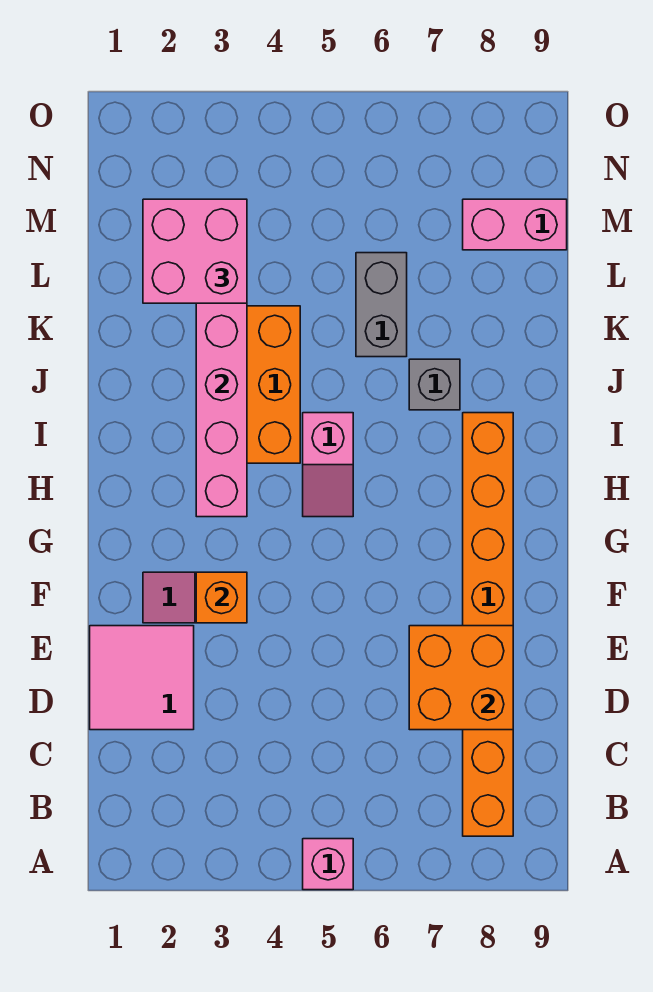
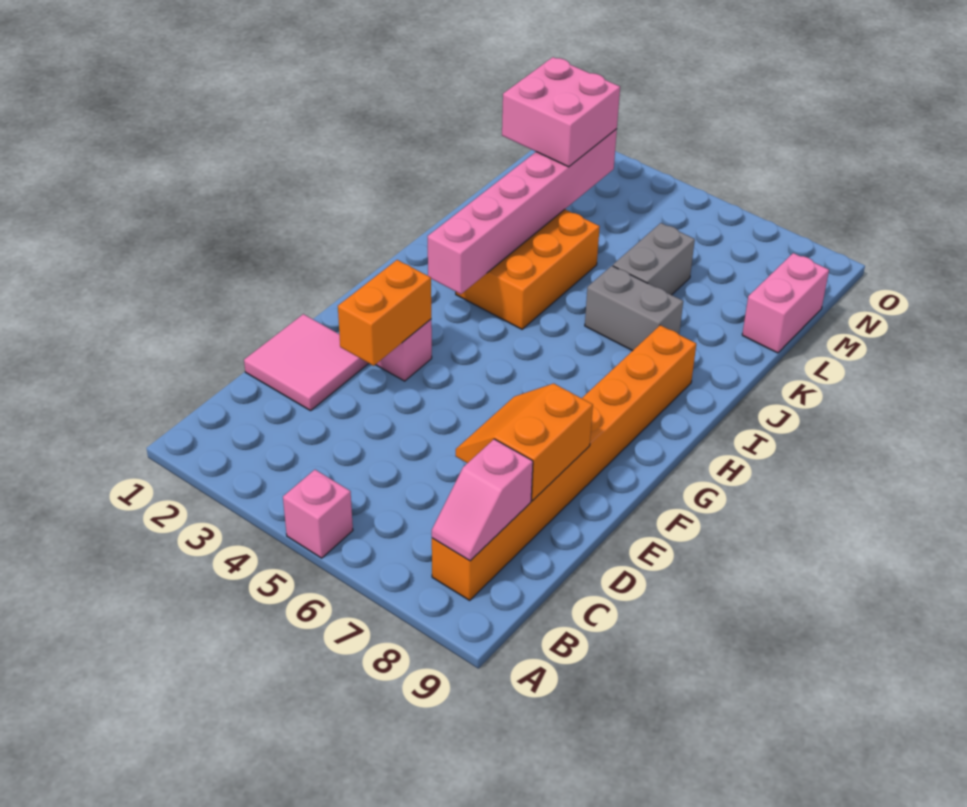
orange brick D7:E8 level 2 -> orange slope D7:E8 level 2 top 8
orange brick F3 level 2 -> orange brick E3:F3 level 2
pink slope H5:I5 level 1 top I -> pink slope B8:C8 level 2 top C
grey brick J7 level 1 -> grey brick J6:J7 level 1
pink brick M8:M9 level 1 -> pink brick L9:M9 level 1

